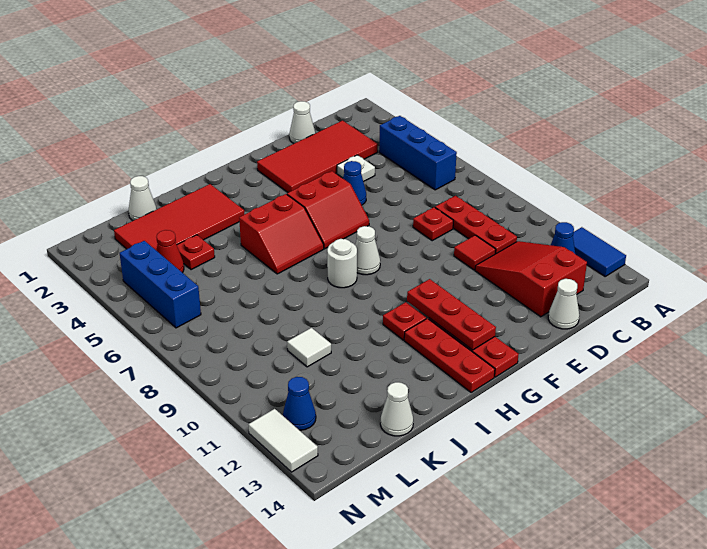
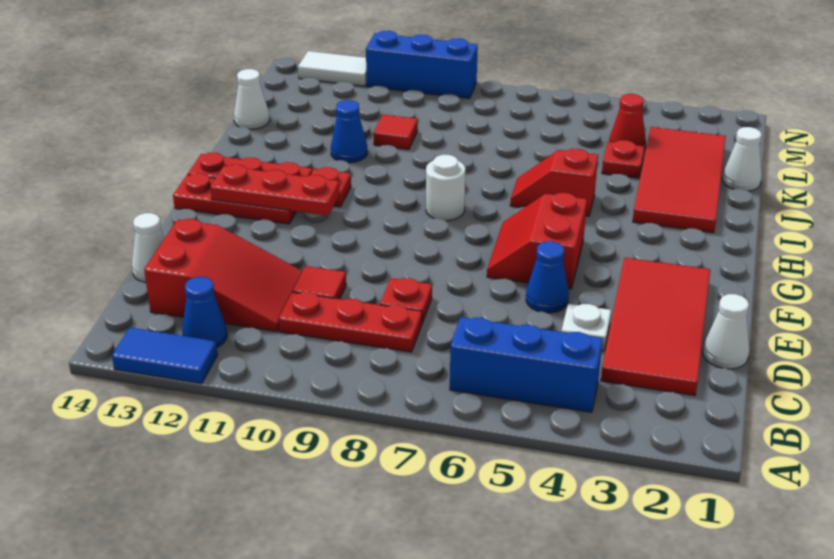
white cone G8 level 1 -> none
red slope H5:I6 level 1 top 5 -> red slope I5:I6 level 1 top 5
white tile K10 level 1 -> red tile K10 level 1
blue brick M4:M6 level 1 -> blue brick N9:N11 level 1
blue cone M12 level 1 -> blue cone J11 level 1

